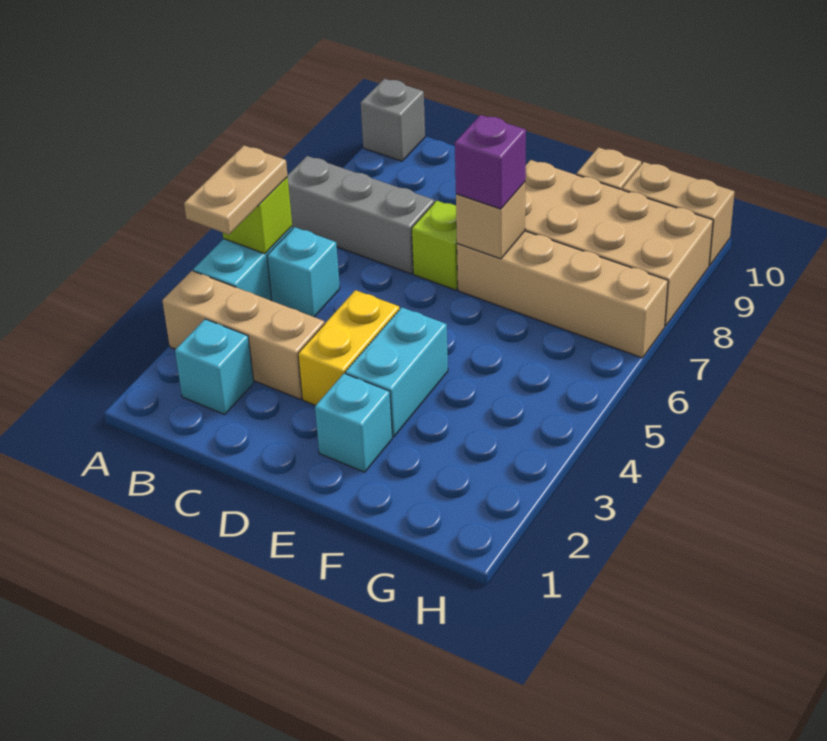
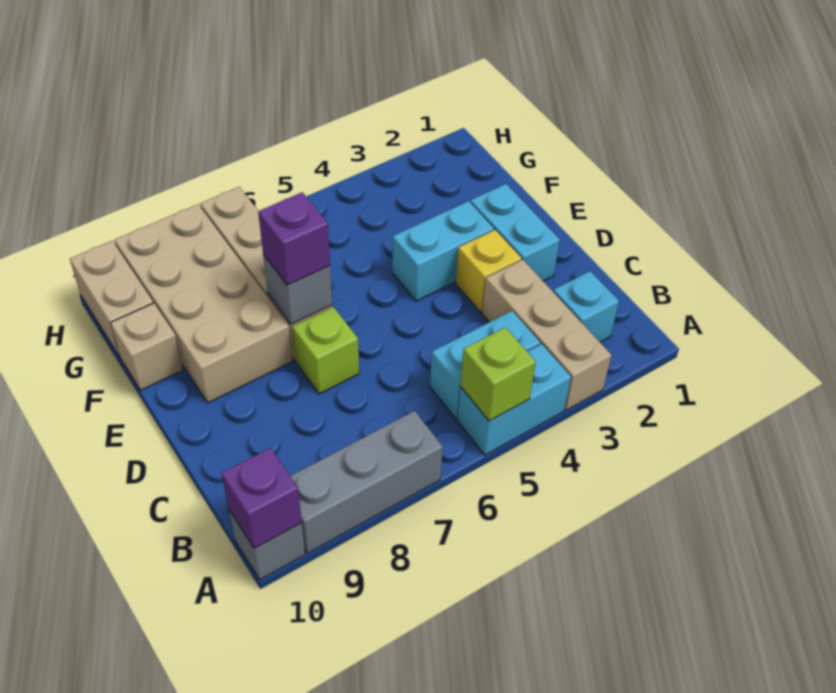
tan plate A4:A5 level 3 -> none
grey brick A7:C7 level 1 -> grey brick A7:A9 level 1
none -> purple brick A10 level 2
cyan brick B5 level 1 -> cyan brick B4:B5 level 1
yellow brick D3:D4 level 1 -> yellow brick D3 level 1
cyan brick E2 level 1 -> cyan brick D2:E2 level 1
tan brick E7 level 2 -> grey brick E7 level 2

